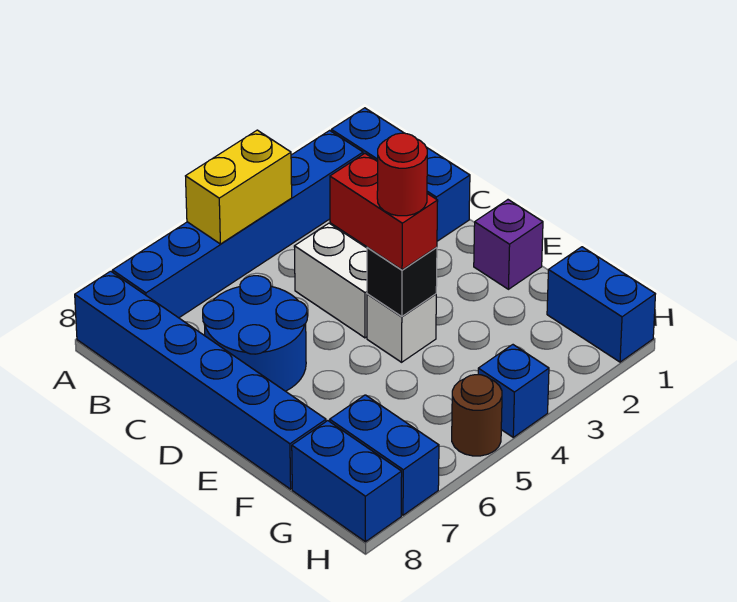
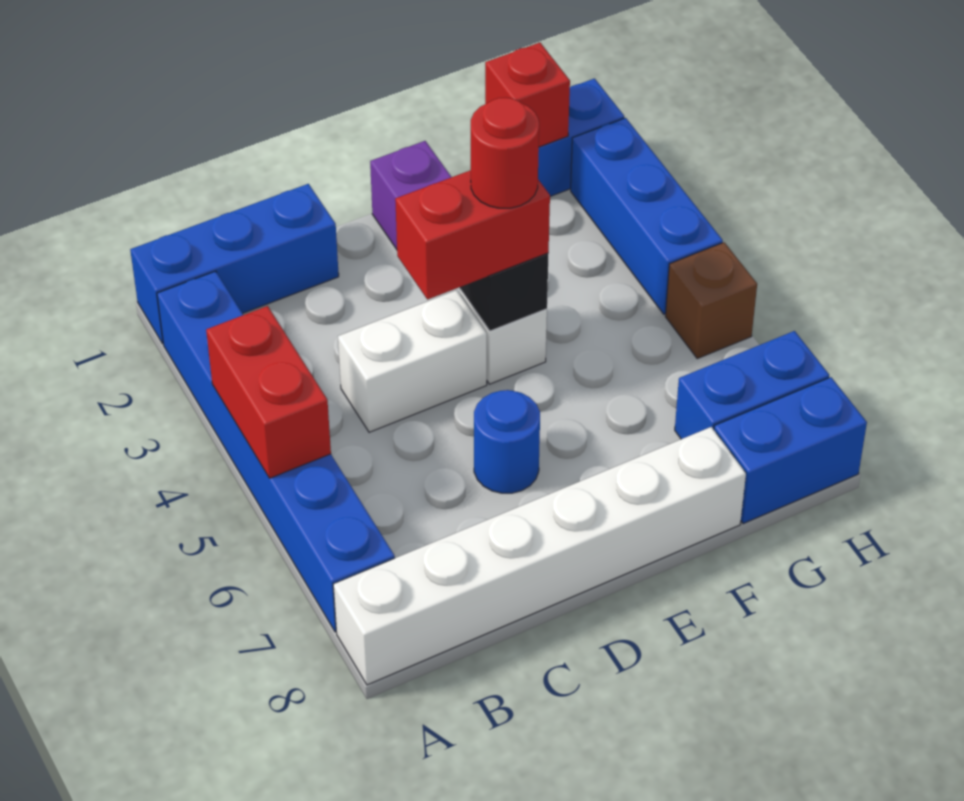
yellow brick A4:A5 level 2 -> red brick A4:A5 level 2
blue brick A8:F8 level 1 -> white brick A8:F8 level 1
blue round brick C6:D7 level 1 -> blue round brick D6 level 1
none -> red brick G1 level 2
blue brick H4 level 1 -> blue brick H2:H4 level 1
brown round brick H5 level 1 -> brown brick H5 level 1

